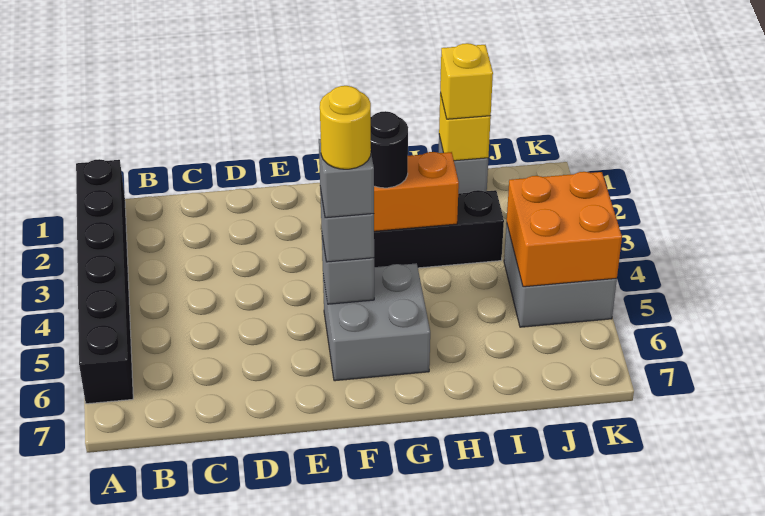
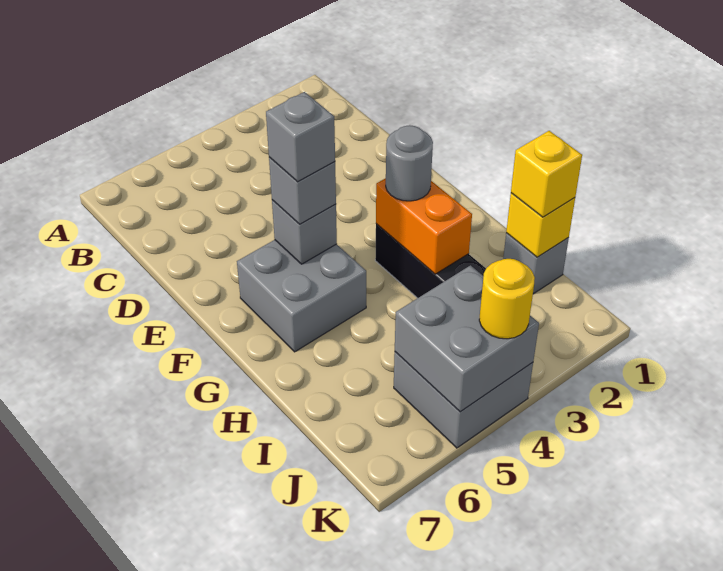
black brick A1:A6 level 1 -> none
yellow round brick F5 level 5 -> yellow round brick K4 level 3
black round brick G3 level 3 -> grey round brick G3 level 3
orange brick J4:K5 level 2 -> grey brick J4:K5 level 2

